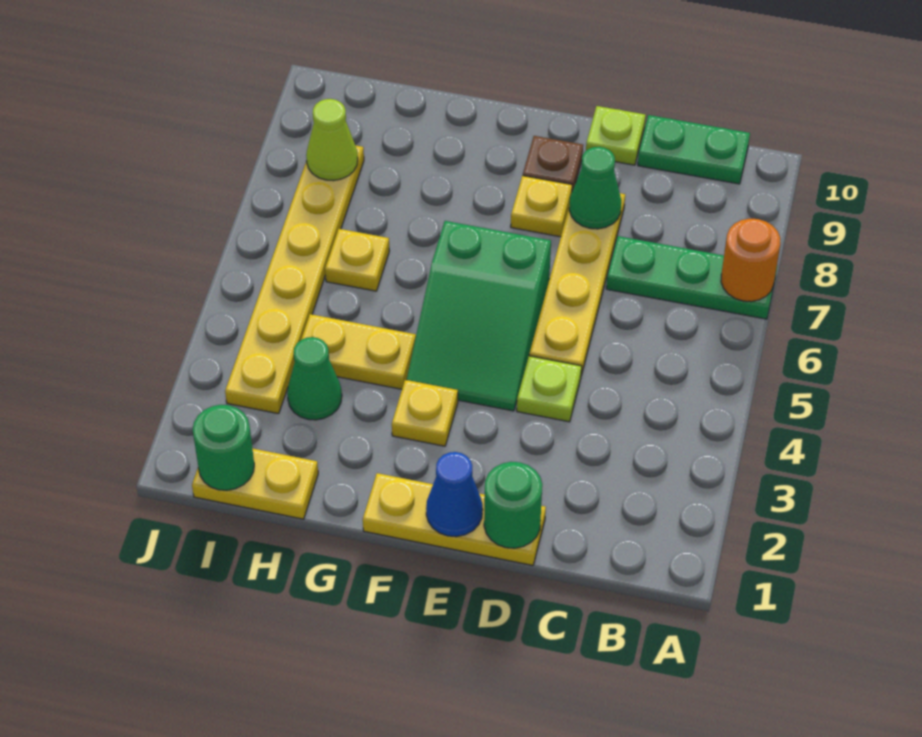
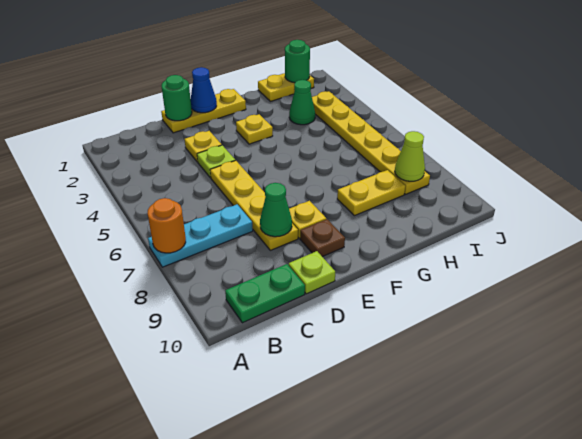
green plate A7:C7 level 1 -> cyan plate A7:C7 level 1
green slope E4:F6 level 1 top 6 -> none
yellow plate G4:H4 level 1 -> yellow plate G8:H8 level 1
yellow plate H6 level 1 -> yellow plate D3 level 1

